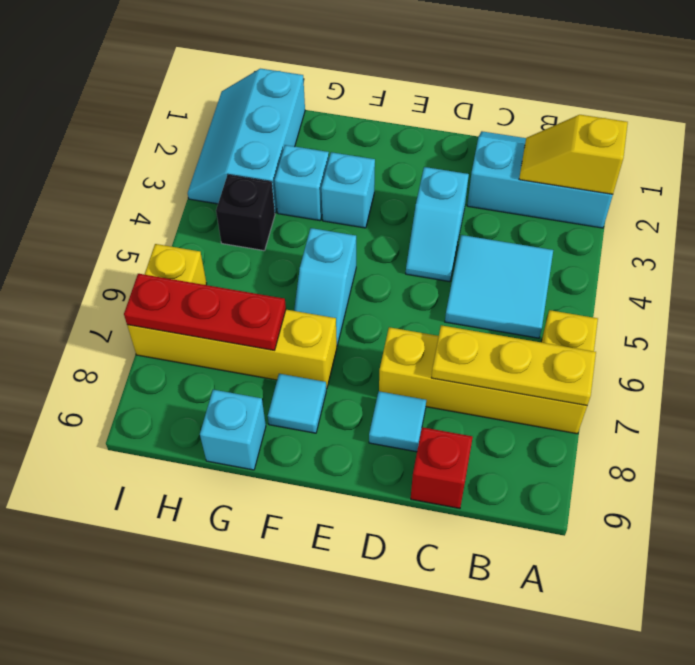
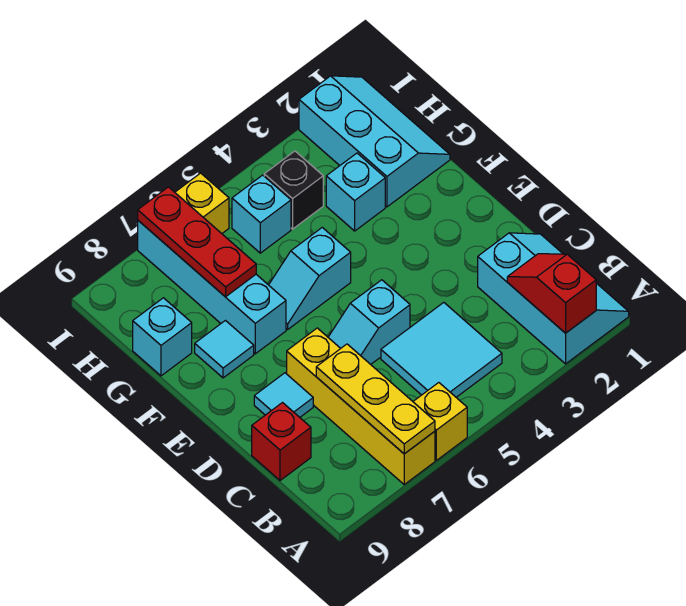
yellow slope A2:B2 level 2 top A -> red slope A2:B2 level 2 top A
cyan slope D3:D4 level 1 top 3 -> cyan slope D5:D6 level 1 top 5
cyan brick F3 level 1 -> cyan brick H5 level 1
yellow brick F7:I7 level 1 -> cyan brick F7:I7 level 1
cyan slope H1:I3 level 1 top H -> cyan slope G1:I2 level 1 top 2

